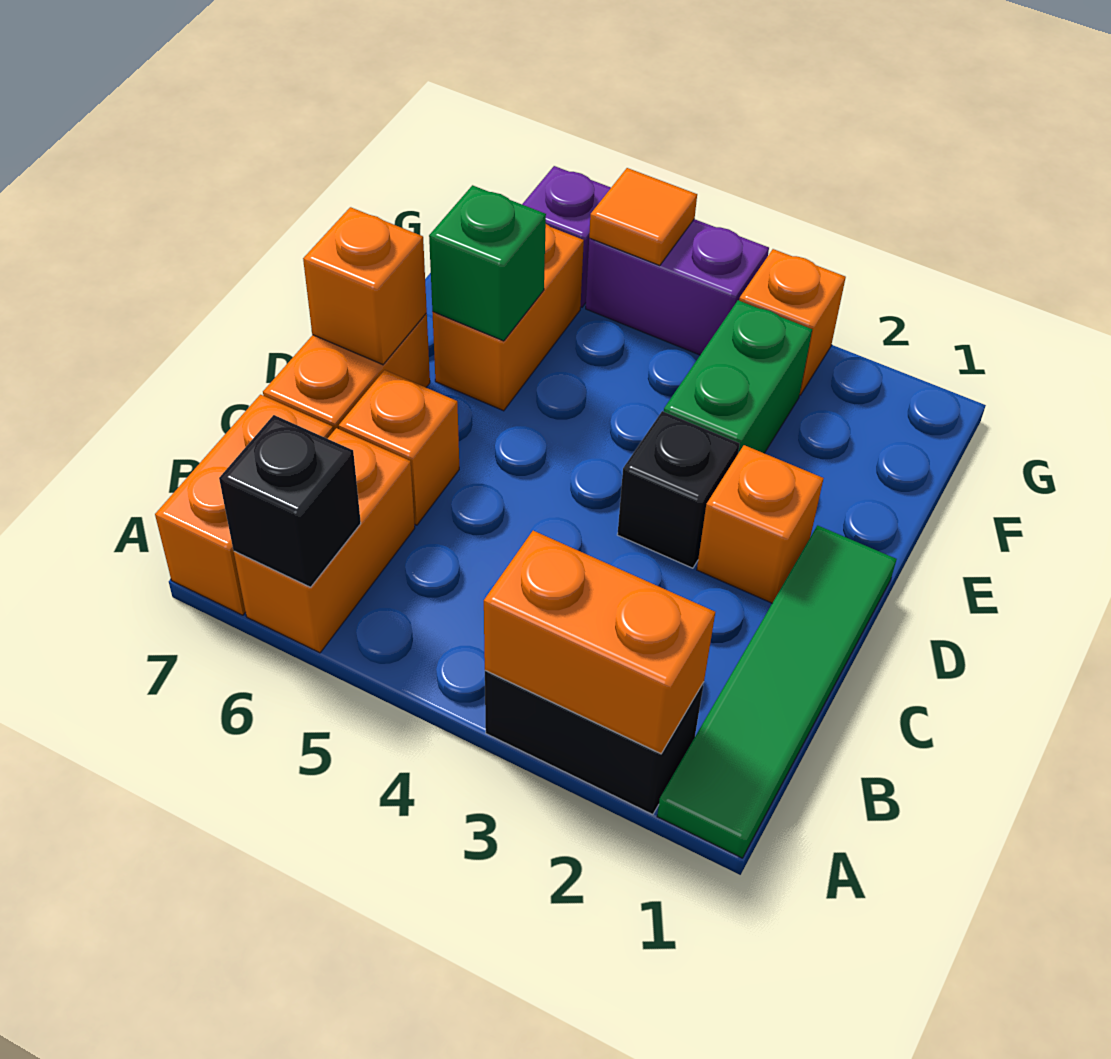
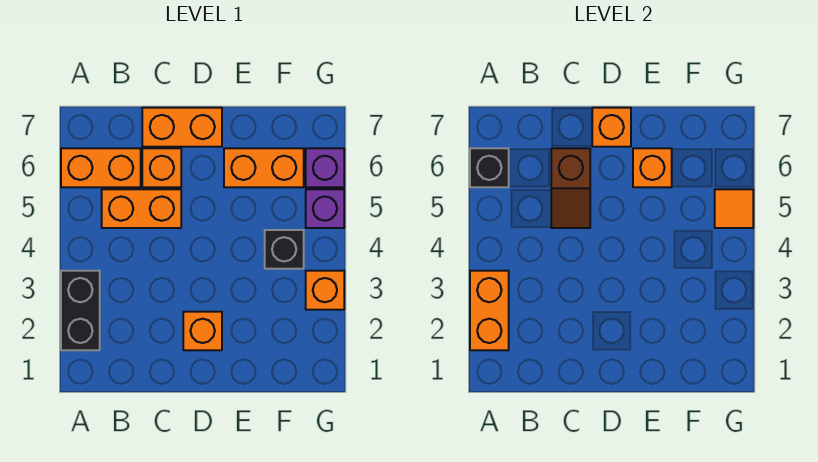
green tile A1:D1 level 1 -> none
orange brick A7:B7 level 1 -> orange brick B5:C5 level 1
none -> brown slope C5:C6 level 2 top 6
black brick D3 level 1 -> black brick F4 level 1
green brick E3:F3 level 1 -> none
green brick E6 level 2 -> orange brick E6 level 2
purple brick G4:G5 level 1 -> purple brick G5 level 1

